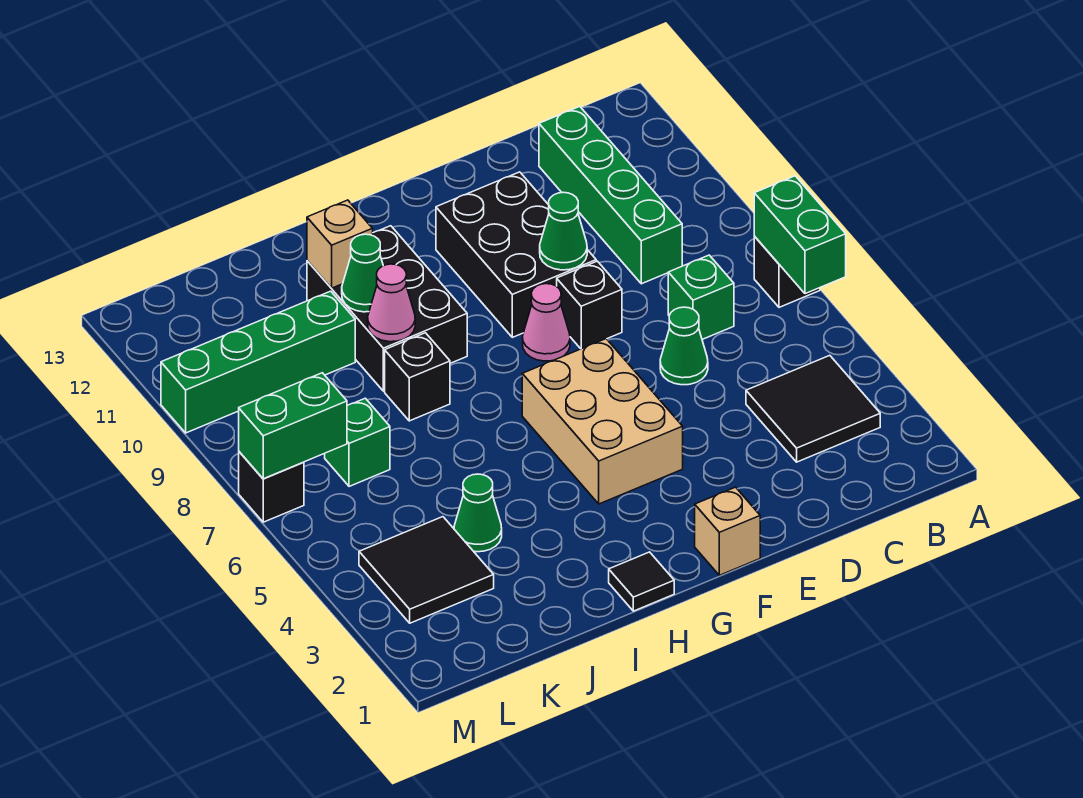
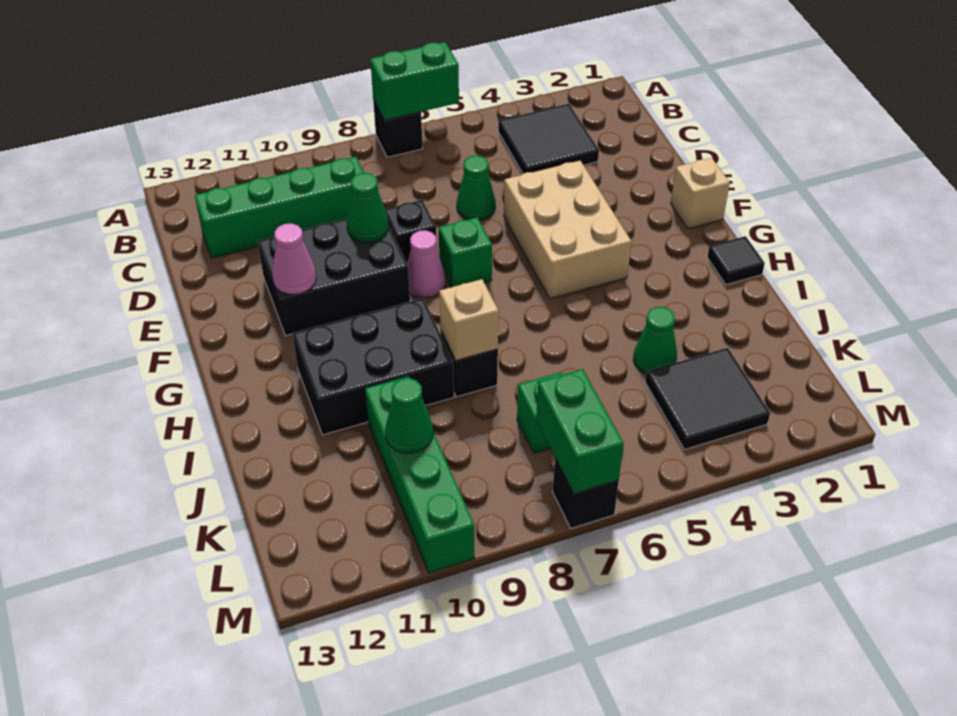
green brick C7 level 1 -> green brick F7 level 1
tan brick F4:G6 level 1 -> tan brick E4:G5 level 1
pink cone I9 level 2 -> pink cone F11 level 2
green cone I10 level 2 -> green cone K10 level 2
tan brick I11 level 2 -> tan brick I8 level 2

